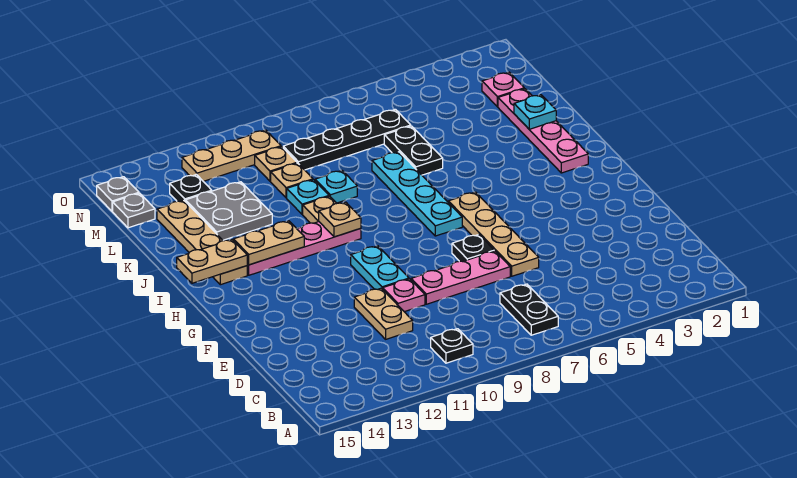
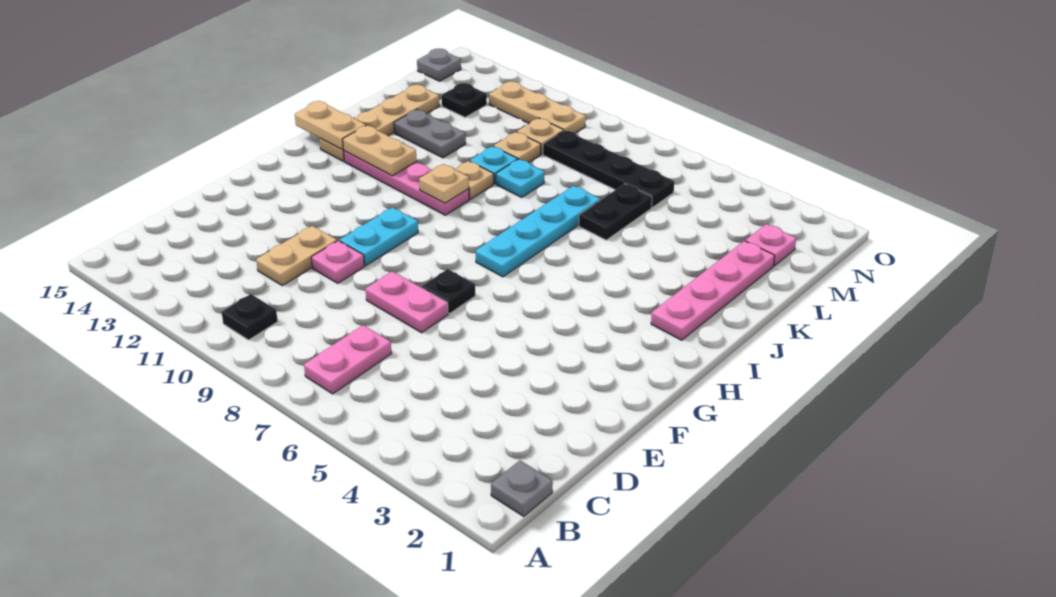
black plate B7:C7 level 1 -> pink plate B7:C7 level 1
tan plate E6:H6 level 1 -> none
pink plate E7:E9 level 1 -> pink plate E7:E8 level 1
cyan plate K2 level 2 -> none
grey plate K12:L13 level 1 -> grey plate K12:K13 level 1
grey plate M15 level 1 -> grey plate B1 level 1

